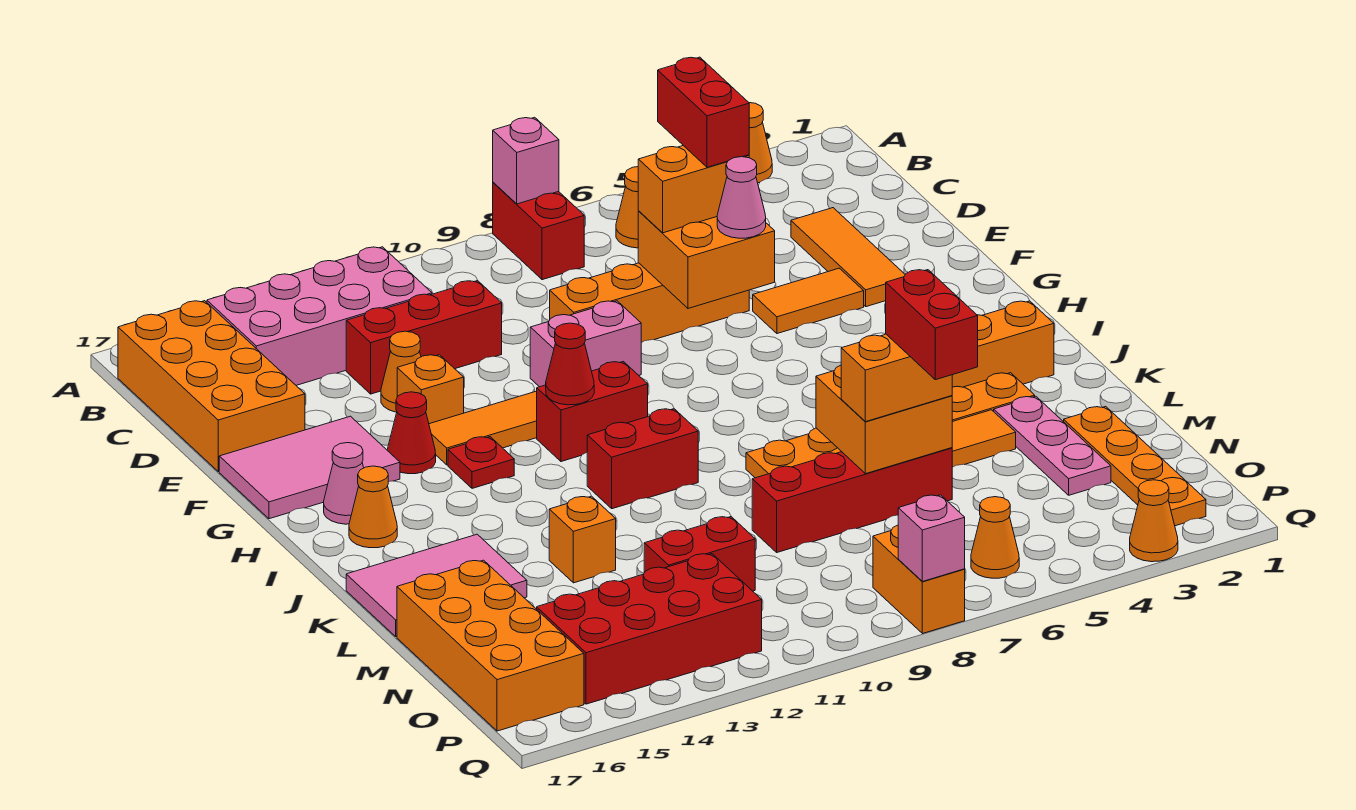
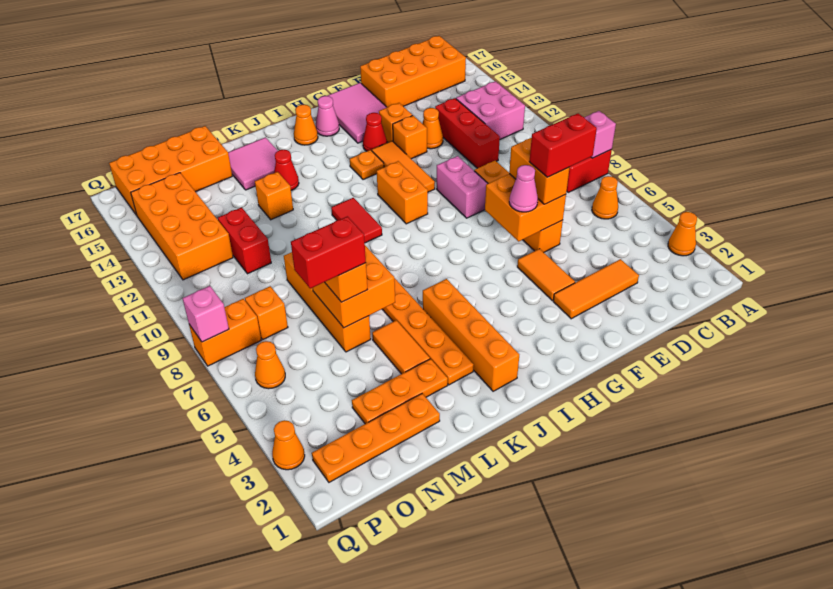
pink brick B12:C15 level 1 -> pink brick B12:C13 level 1
none -> orange brick F14 level 1
red brick H10:H11 level 1 -> orange brick H10:H11 level 1
red cone H11 level 2 -> red cone K14 level 1
red plate H13 level 1 -> orange plate H13 level 1
red brick J10:J11 level 1 -> red tile J10:J11 level 1
pink tile K15:L17 level 1 -> pink tile K15:L16 level 1
pink plate L3:N3 level 1 -> orange plate L3:N3 level 1
red brick M6:M9 level 1 -> orange brick M6:M9 level 1
none -> orange brick O8 level 1
red brick O12:P15 level 1 -> orange brick O12:P15 level 1

